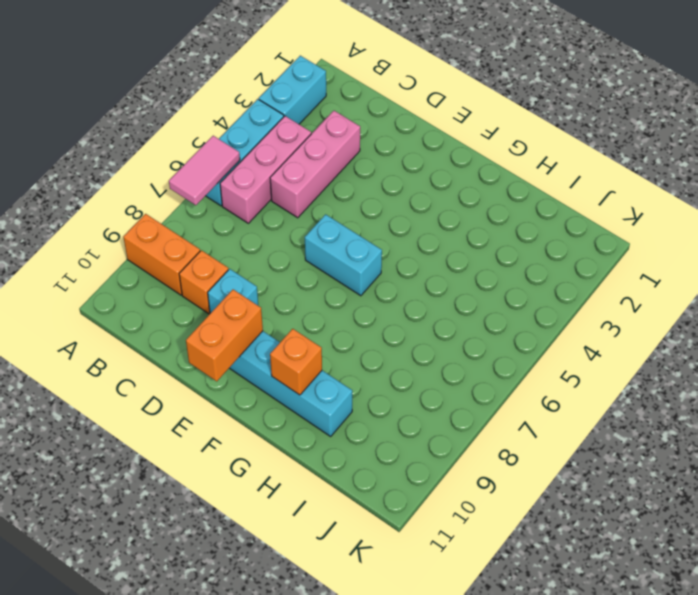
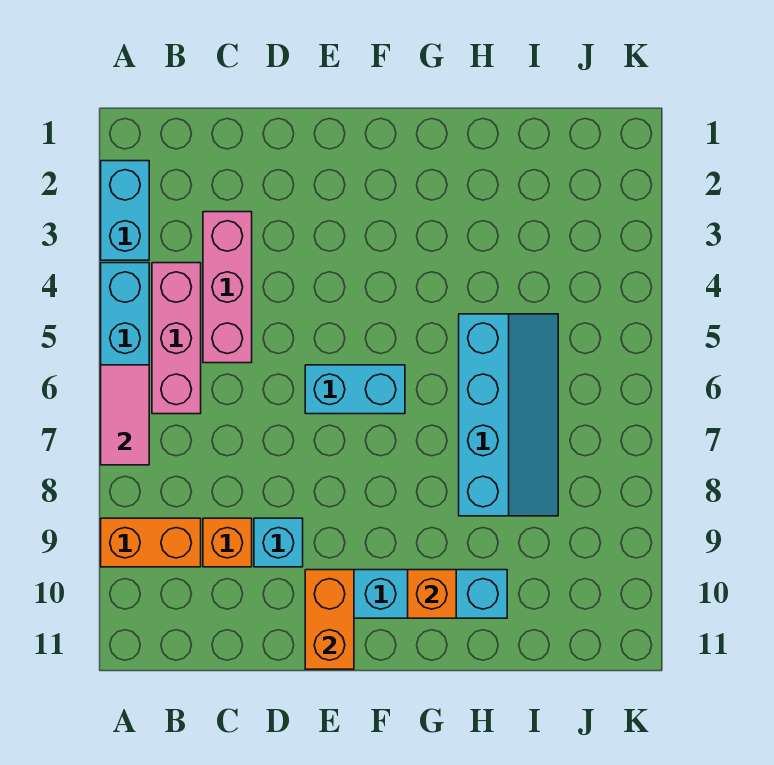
none -> cyan slope H5:I8 level 1 top H

